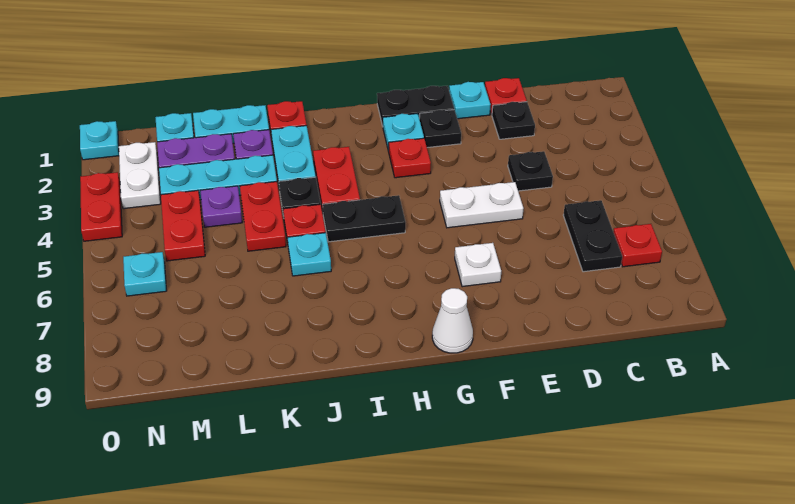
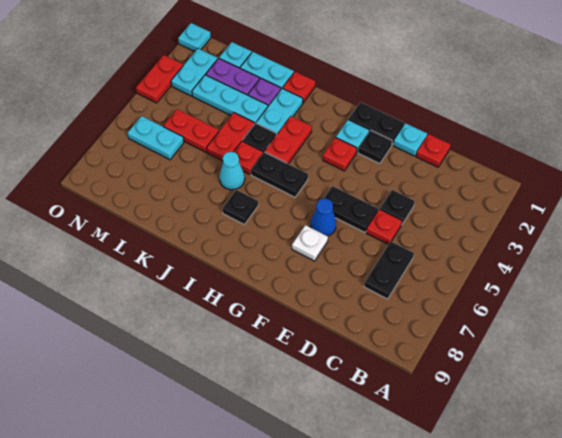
red plate B7 level 1 -> red plate D5 level 1
black plate D2 level 1 -> black plate I7 level 1
white plate E5:F5 level 1 -> black plate E5:F5 level 1
none -> blue cone F6 level 1
white cone G9 level 1 -> none
cyan plate J6 level 1 -> cyan cone J6 level 1
purple plate L4 level 1 -> none
red plate M4:M5 level 1 -> red plate L5:M5 level 1
white plate N2:N3 level 1 -> cyan plate N2:N3 level 1
cyan plate N6 level 1 -> cyan plate M6:N6 level 1

